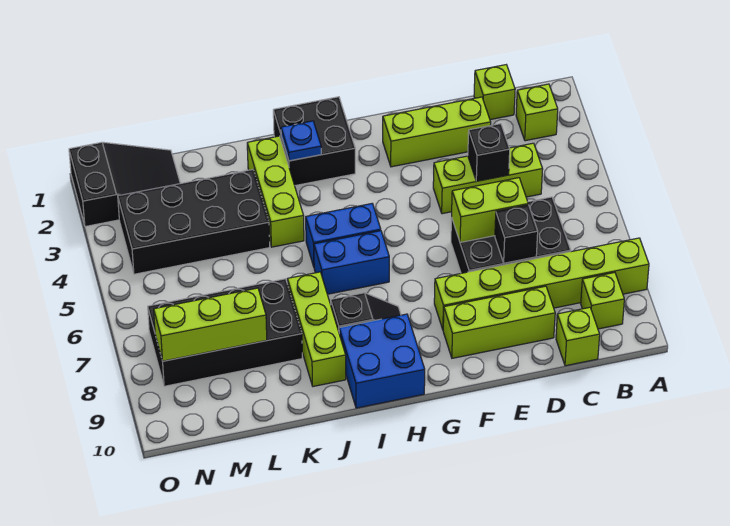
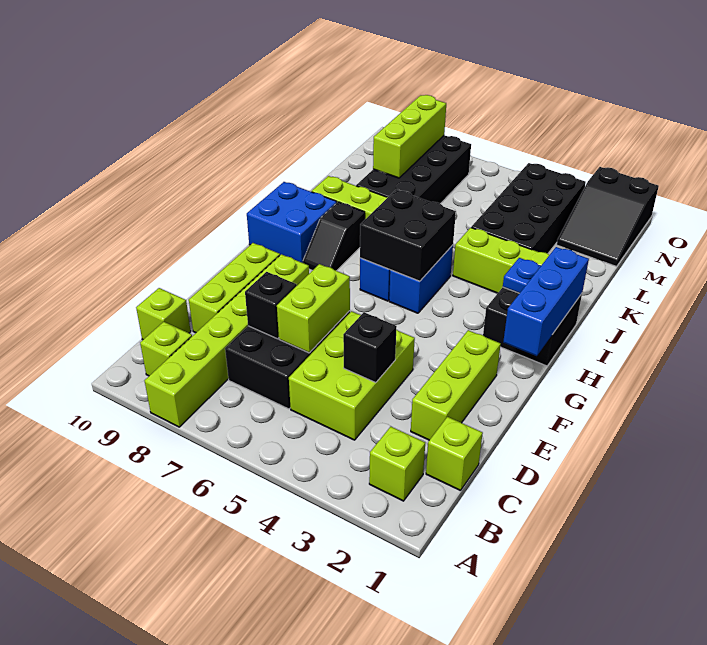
lime brick C4:E4 level 1 -> lime brick C4:E5 level 1
none -> blue brick G1:I1 level 2
none -> black brick H5:I6 level 2

